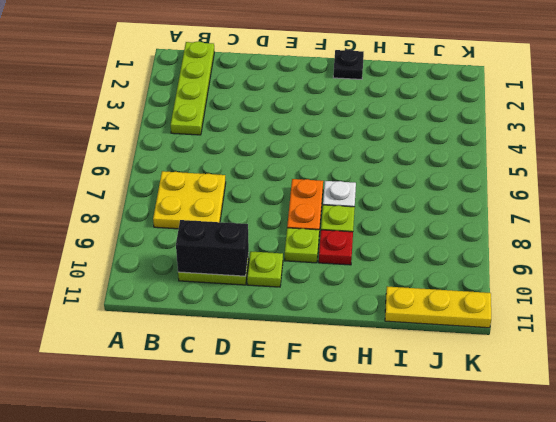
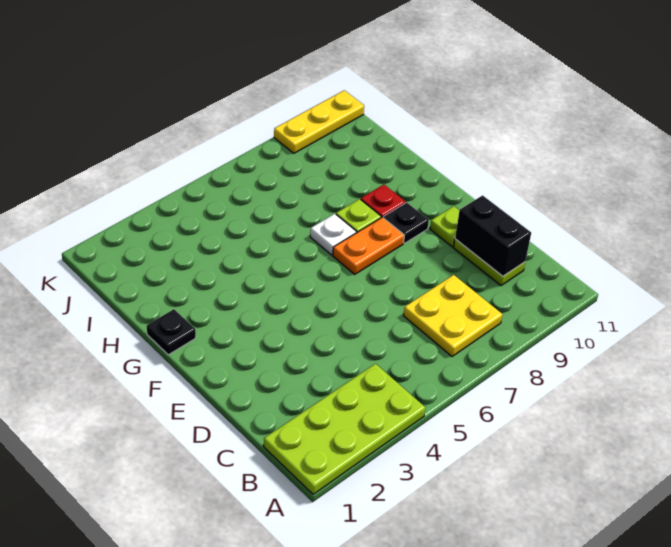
lime plate B1:B4 level 1 -> lime plate A1:B4 level 1
lime plate F9 level 1 -> black plate F9 level 1
yellow plate I11:K11 level 1 -> yellow plate K9:K11 level 1

